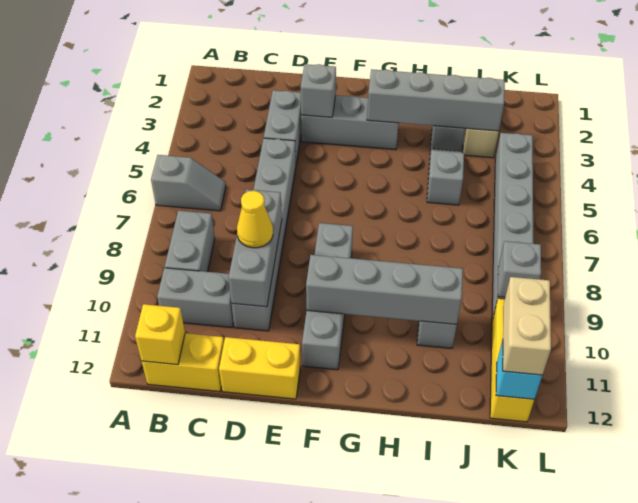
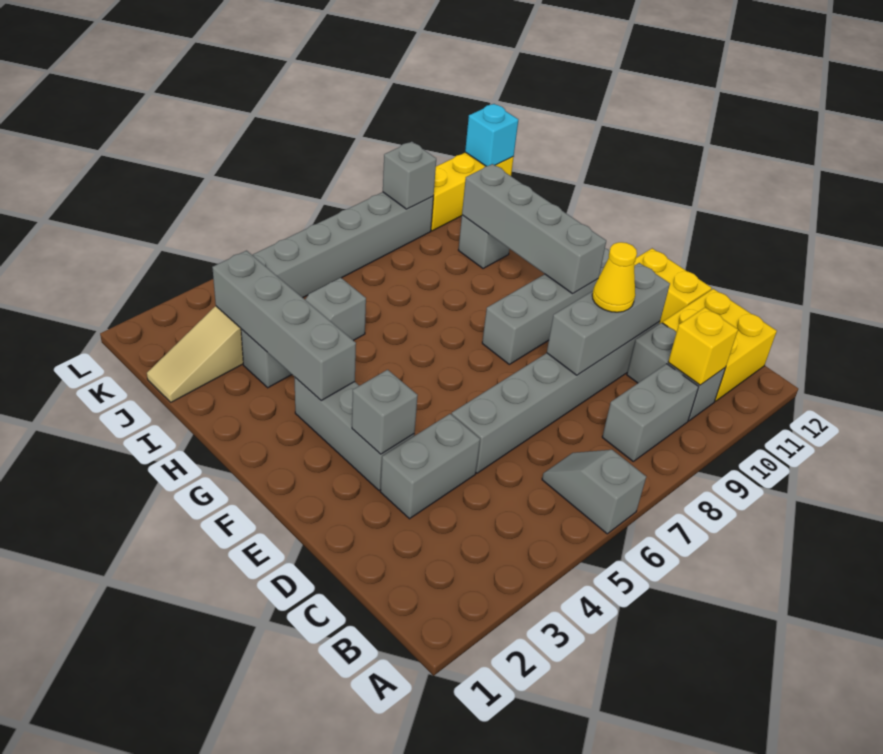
yellow brick B12:C12 level 1 -> yellow brick B11:C12 level 1
yellow brick B12 level 2 -> yellow brick B10 level 2
tan brick K11:K12 level 3 -> none

